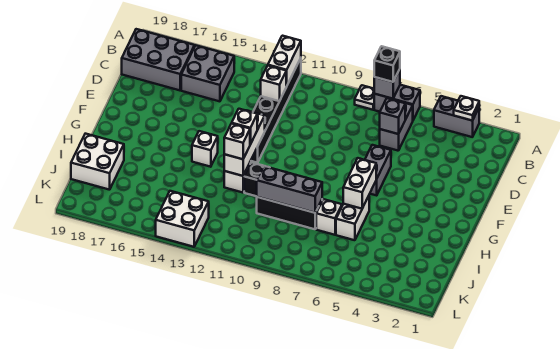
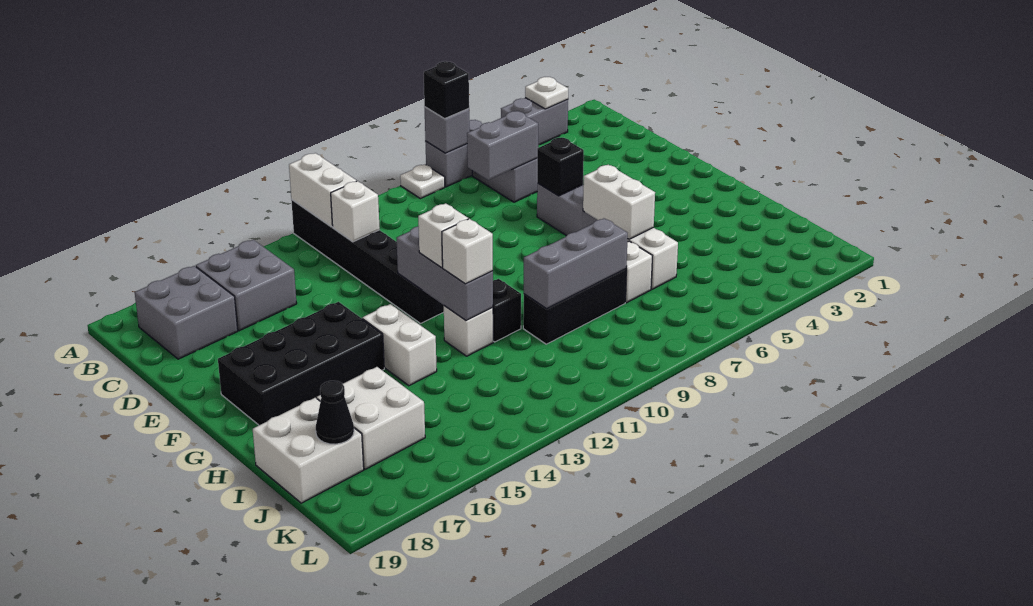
grey brick B17:C19 level 1 -> grey brick B17:C18 level 1
grey brick C6 level 2 -> grey brick C6:C7 level 2
none -> black brick E6 level 2
white brick F12:H12 level 2 -> grey brick F12:H12 level 2
none -> black brick F15:G18 level 1
white brick G14 level 1 -> white brick G14:H14 level 1
none -> black cone J18 level 2
white brick K13:L14 level 1 -> white brick I16:J17 level 1

